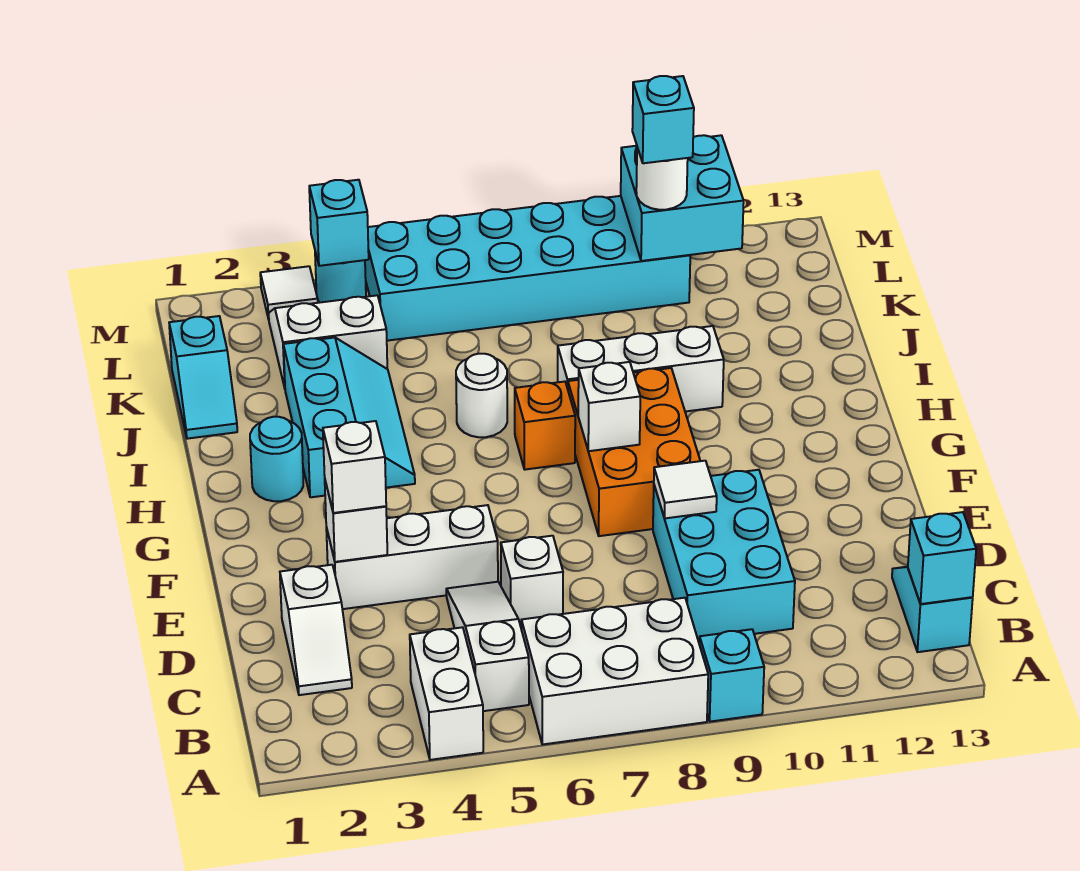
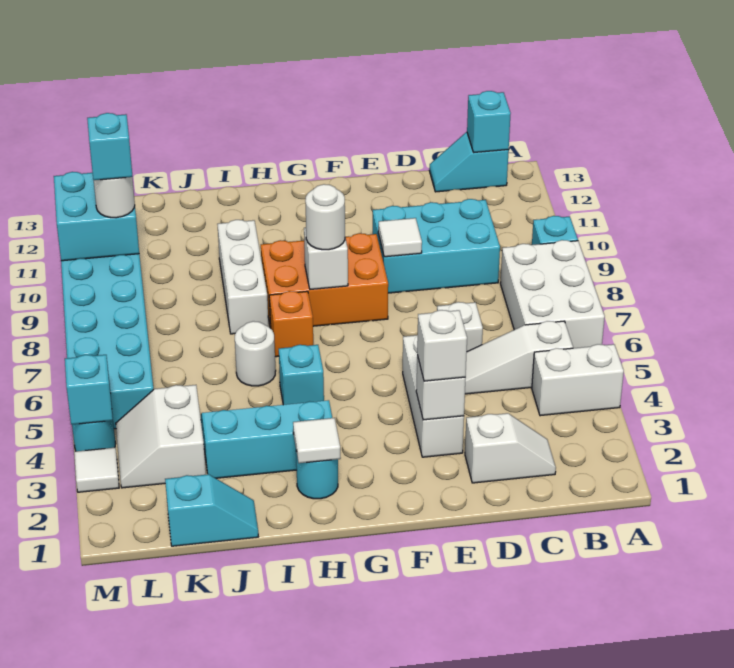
none -> white round brick G8 level 3
none -> white tile H2 level 2
none -> cyan brick H5 level 1

